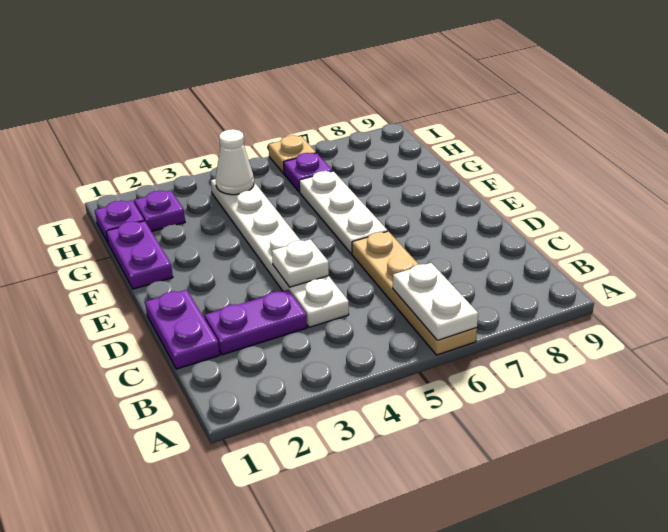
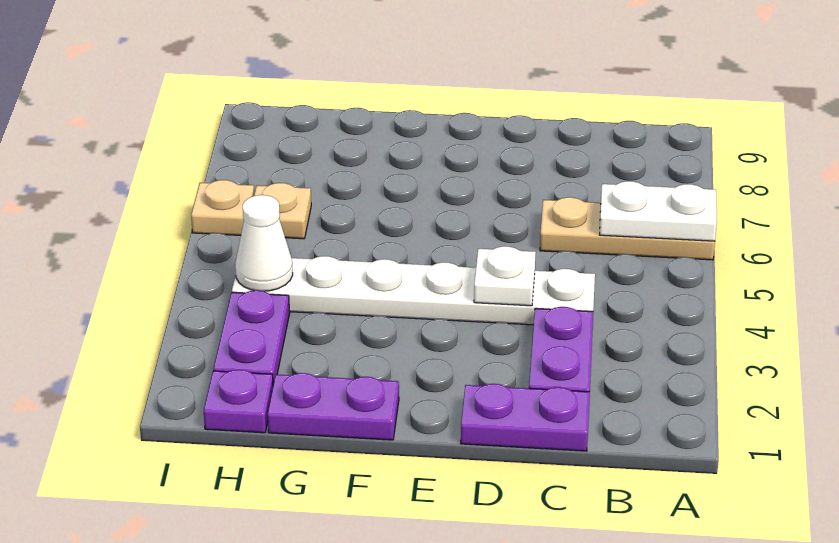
tan plate A6:D6 level 1 -> tan plate A6:C6 level 1
white plate E6:G6 level 1 -> none
purple plate H2 level 1 -> purple plate H2:H3 level 1
purple plate H6 level 1 -> tan plate H6 level 1

